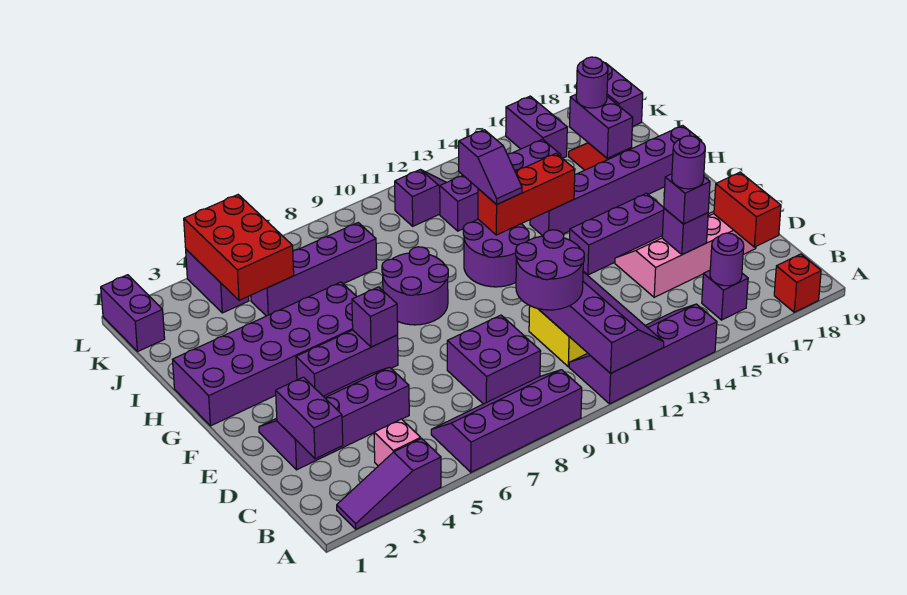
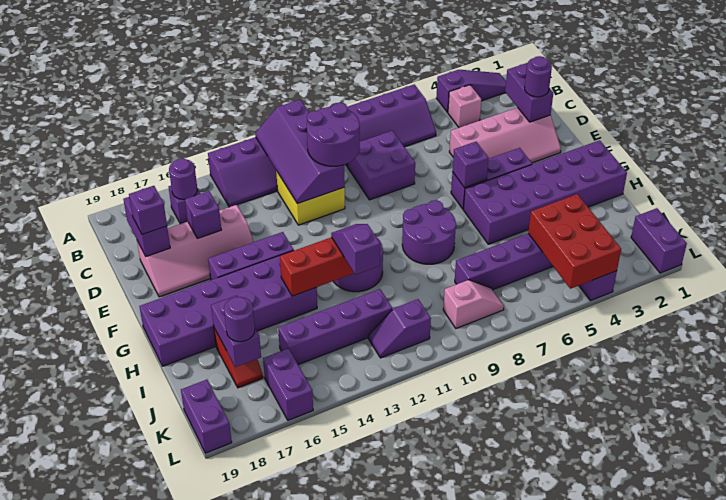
red brick A18 level 1 -> none
red brick C18:D18 level 2 -> purple brick C18:D18 level 2
purple slope D2:E5 level 1 top D -> pink slope D2:E5 level 1 top D
purple brick D16 level 3 -> purple brick D18 level 3
purple round brick D16 level 4 -> purple round brick D2 level 3
purple brick H14:H19 level 1 -> purple brick G14:H19 level 1
none -> pink slope K8:K9 level 1 top 9

